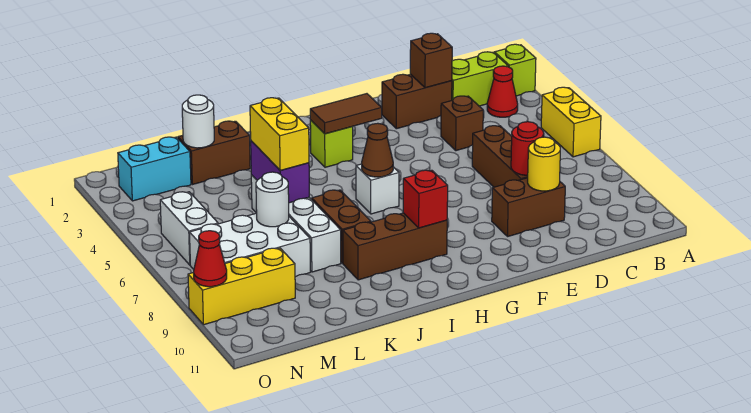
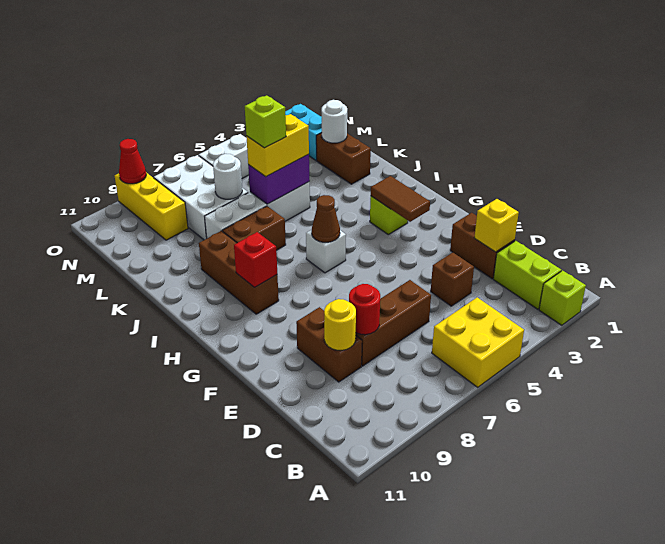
yellow brick A5:A6 level 1 -> yellow brick A5:B6 level 1
red cone B3 level 1 -> none
brown brick D2 level 2 -> yellow brick D2 level 2
none -> lime brick K6 level 4

